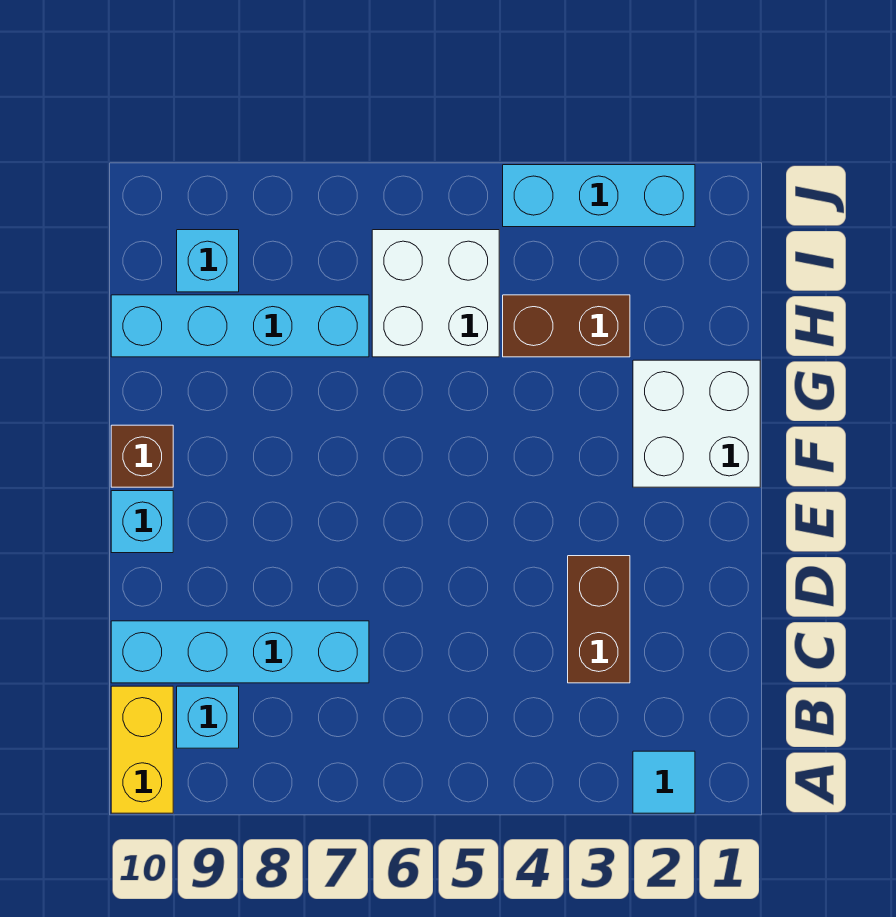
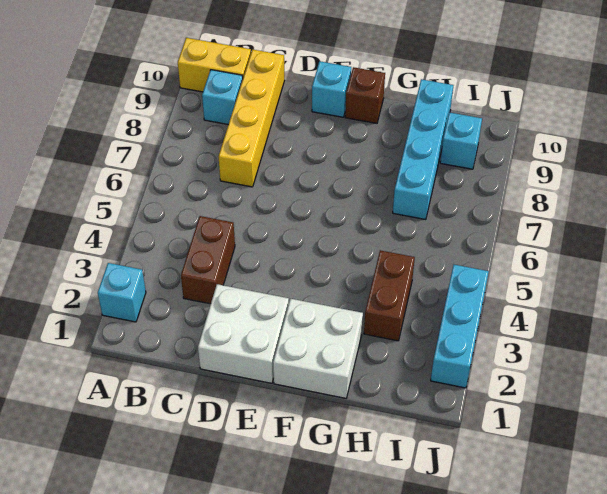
cyan tile A2 level 1 -> cyan brick A2 level 1
brown brick C3:D3 level 1 -> brown brick C3:C4 level 1
cyan brick C7:C10 level 1 -> yellow brick C7:C10 level 1
white brick H5:I6 level 1 -> white brick D1:E2 level 1

